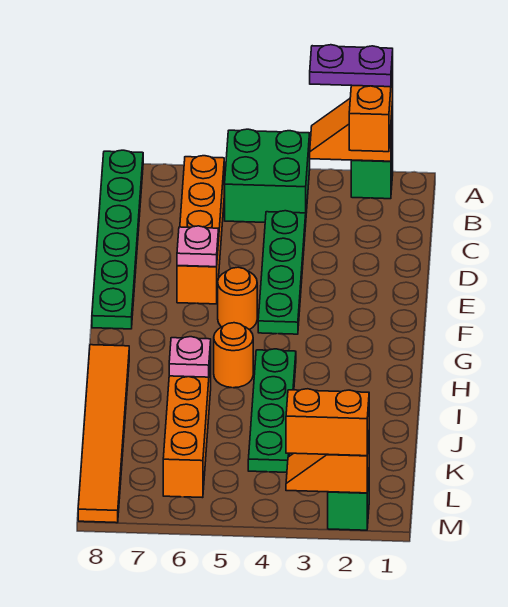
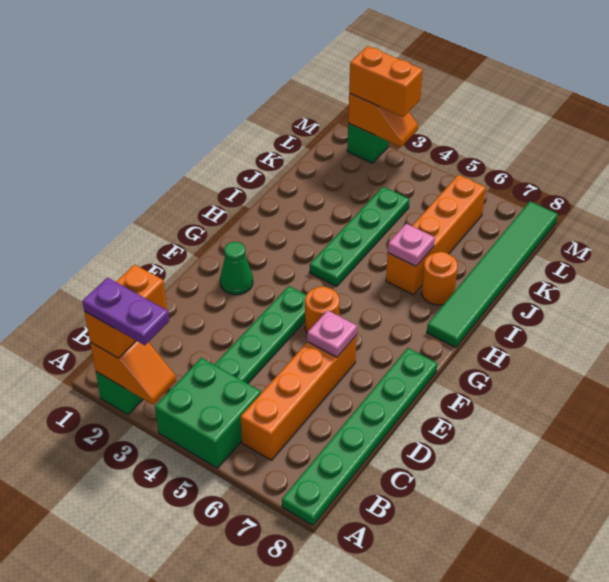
none -> green cone F2 level 1
orange round brick H5 level 1 -> orange round brick I7 level 1
orange tile H8:M8 level 1 -> green tile H8:M8 level 1

